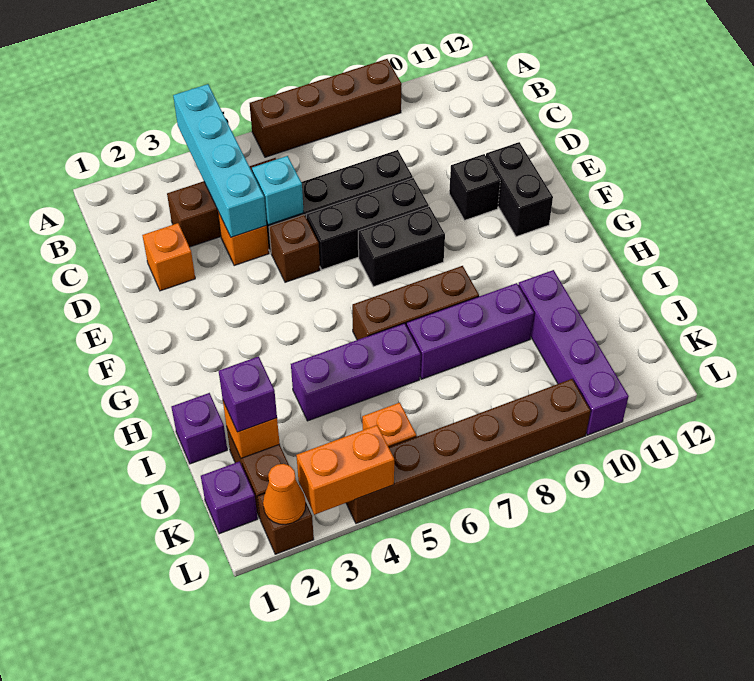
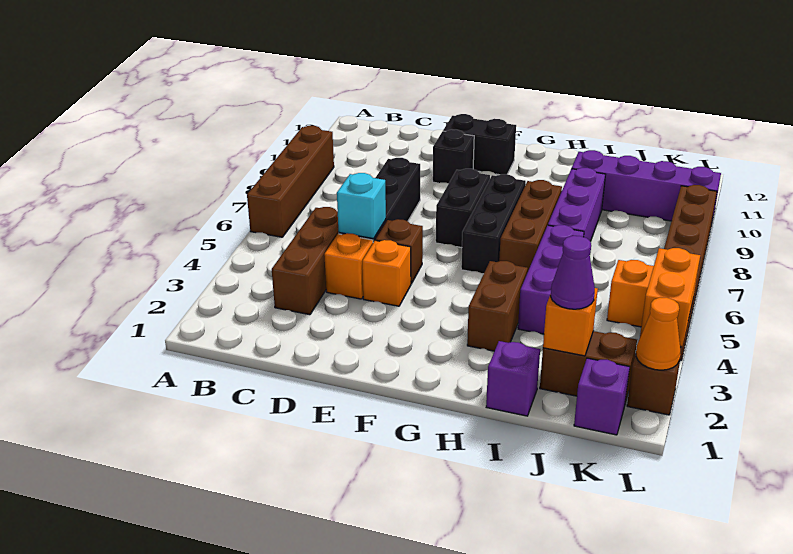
cyan brick A4:D4 level 2 -> none
orange brick D2 level 1 -> orange brick E4 level 1
black brick E6:E8 level 1 -> black brick G6:G8 level 1
none -> brown brick H3:H4 level 1
purple brick J2 level 3 -> purple cone J2 level 3

